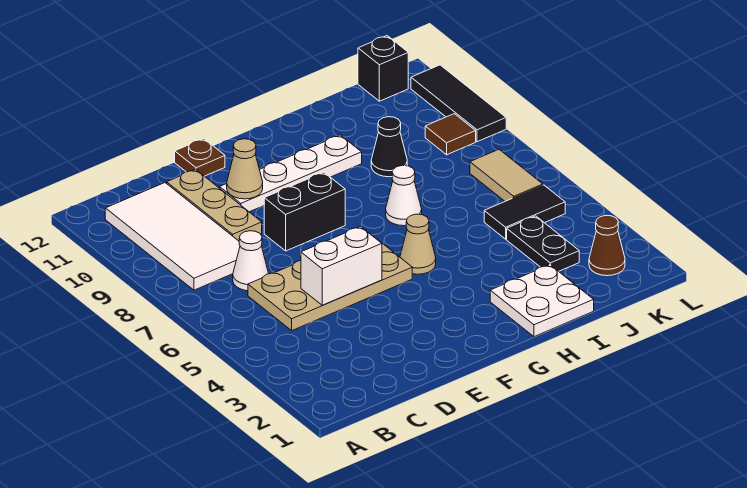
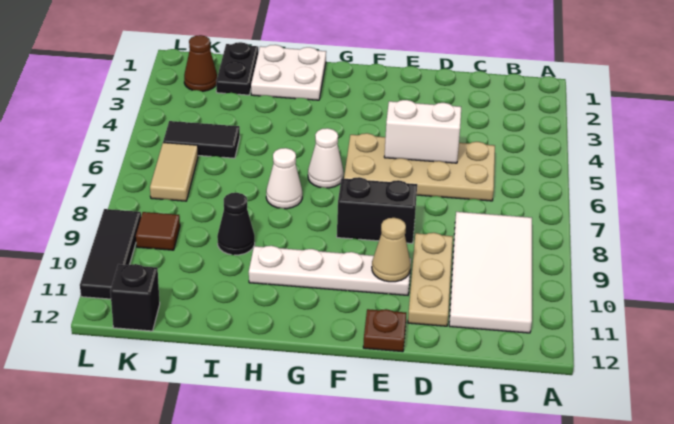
white cone C7 level 1 -> white cone G6 level 1
tan cone G5 level 1 -> none
black plate J3:J4 level 1 -> black plate J1:J2 level 1

